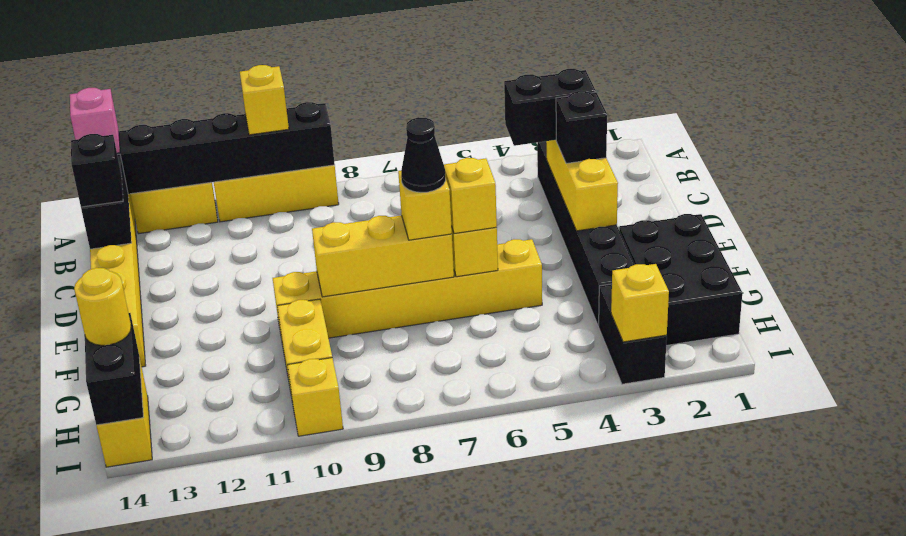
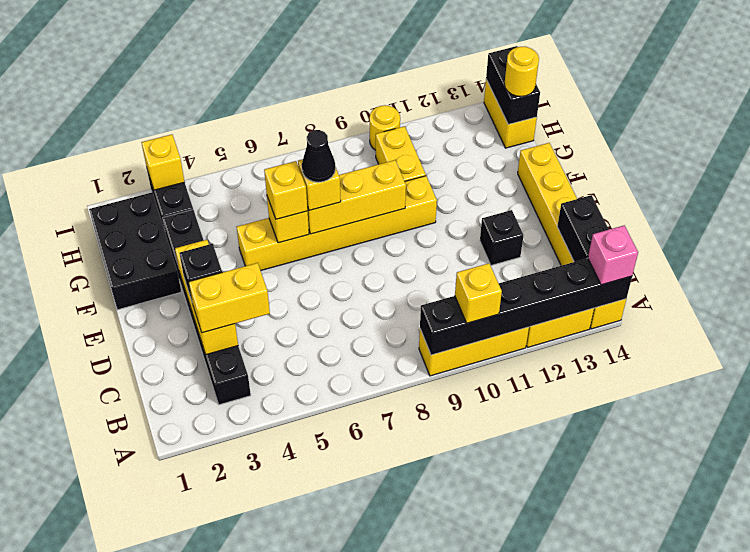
black brick C3:C4 level 3 -> yellow brick C3:C4 level 3
black brick C14 level 3 -> black brick D12 level 1
yellow brick I10 level 1 -> yellow round brick I10 level 1

